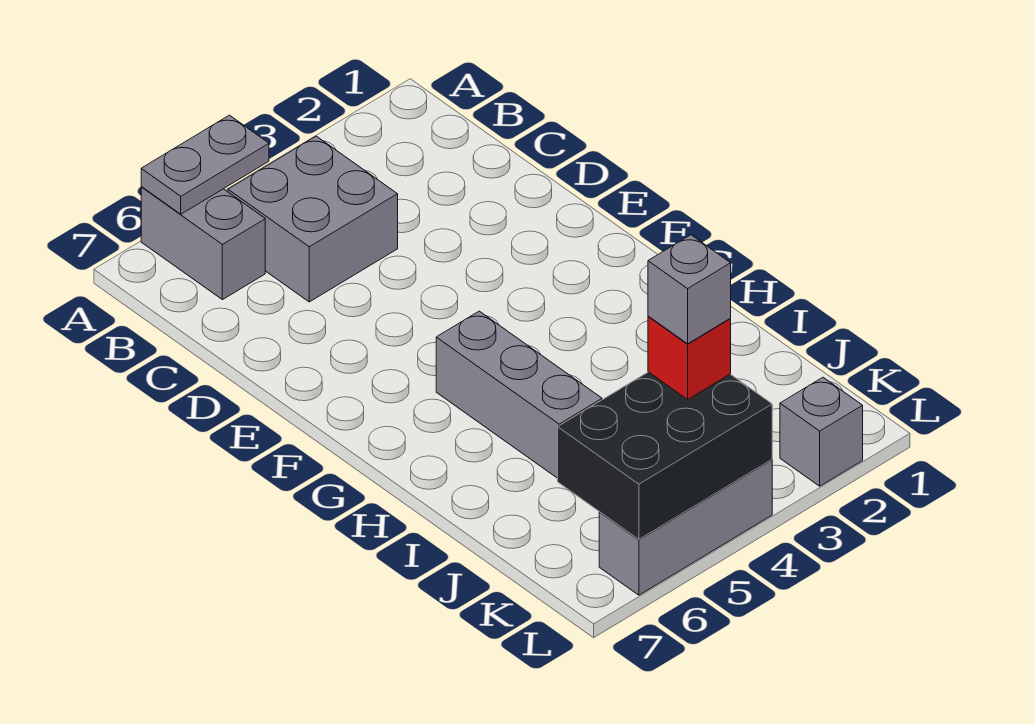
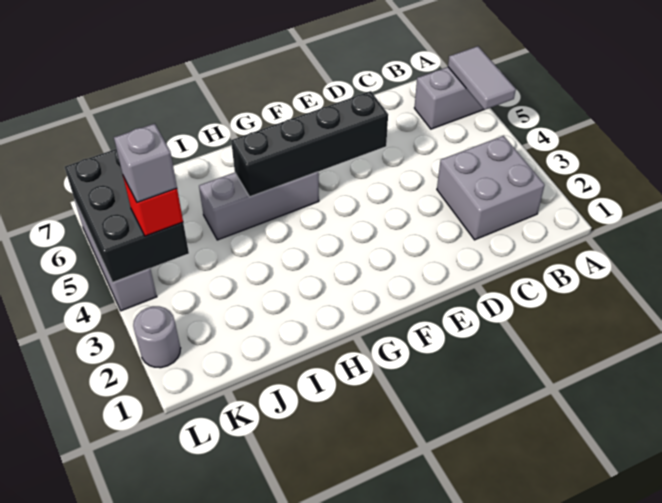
grey plate A5:A6 level 2 -> grey tile A5:A6 level 2
grey brick B4:C5 level 1 -> grey brick B2:C3 level 1
none -> black brick E5:H5 level 2
grey brick L2 level 1 -> grey round brick L2 level 1

